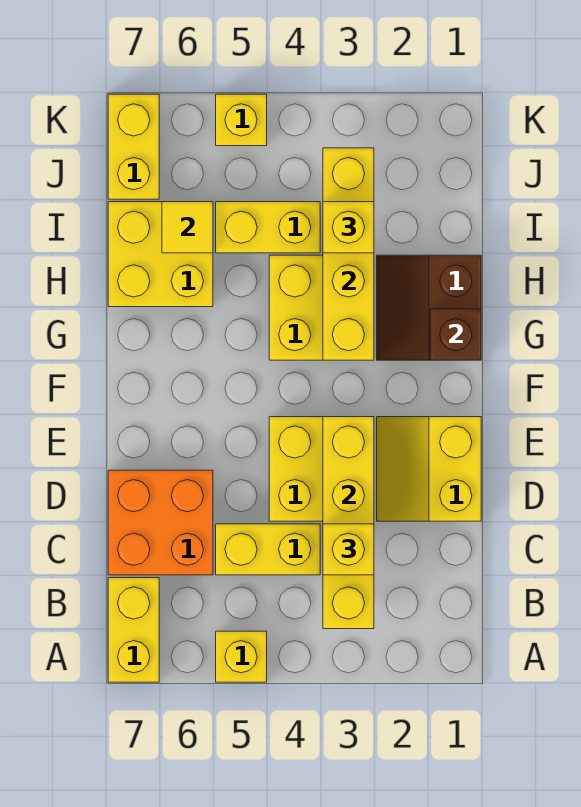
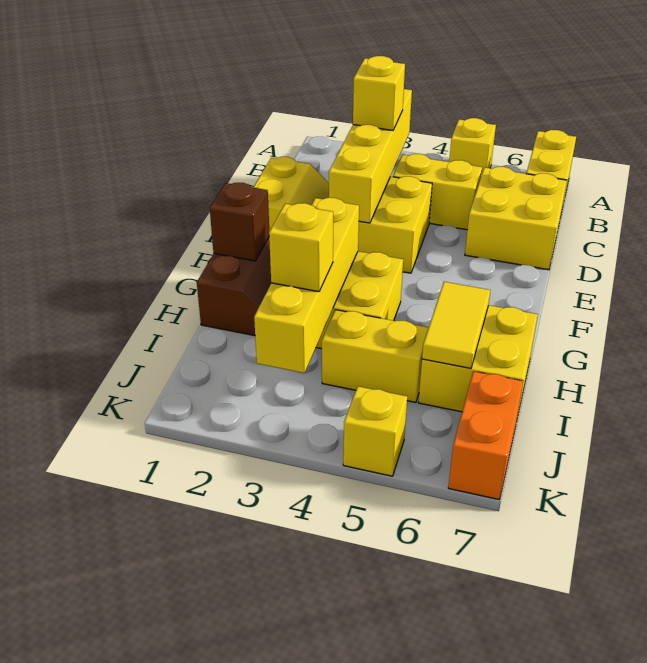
orange brick C6:D7 level 1 -> yellow brick C6:D7 level 1
yellow tile I6 level 2 -> yellow tile H6:I6 level 2
yellow brick J7:K7 level 1 -> orange brick J7:K7 level 1

